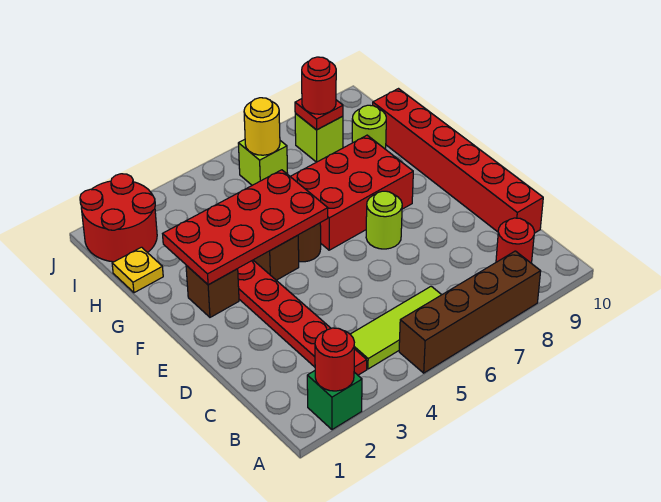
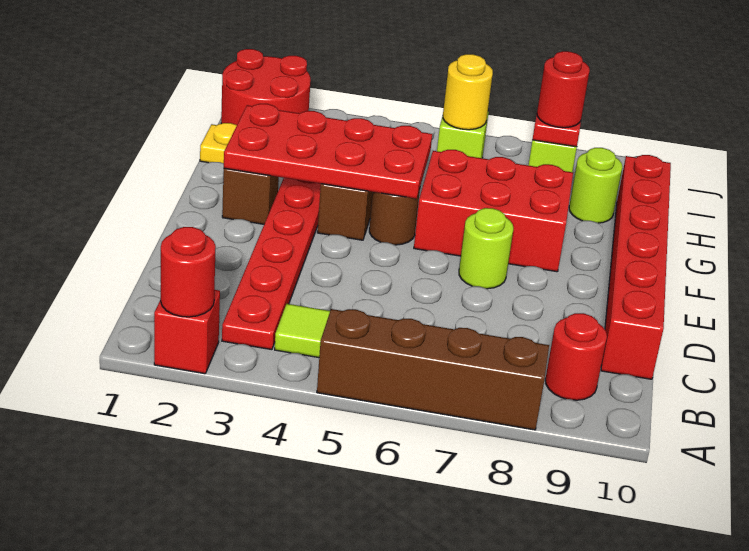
green brick A2 level 1 -> red brick A2 level 1

